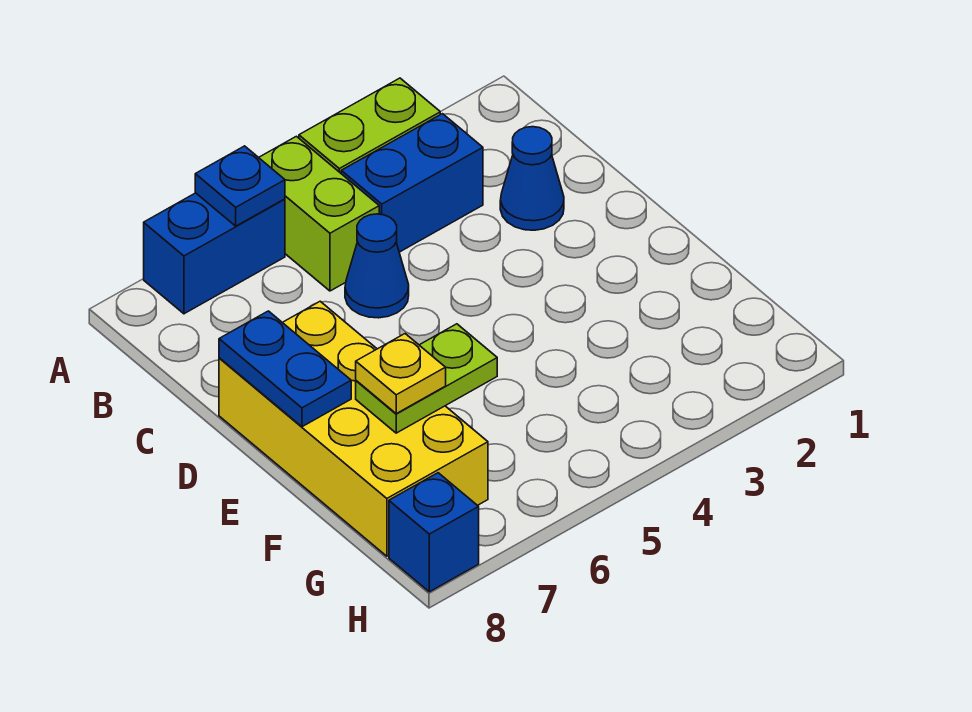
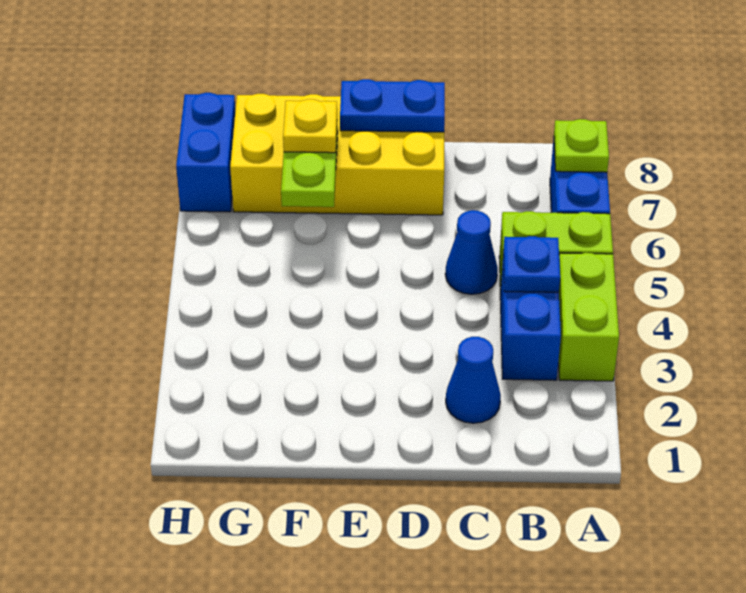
blue plate A6 level 2 -> blue plate B4 level 2
none -> lime plate A7 level 2
blue brick H8 level 1 -> blue brick H7:H8 level 1

